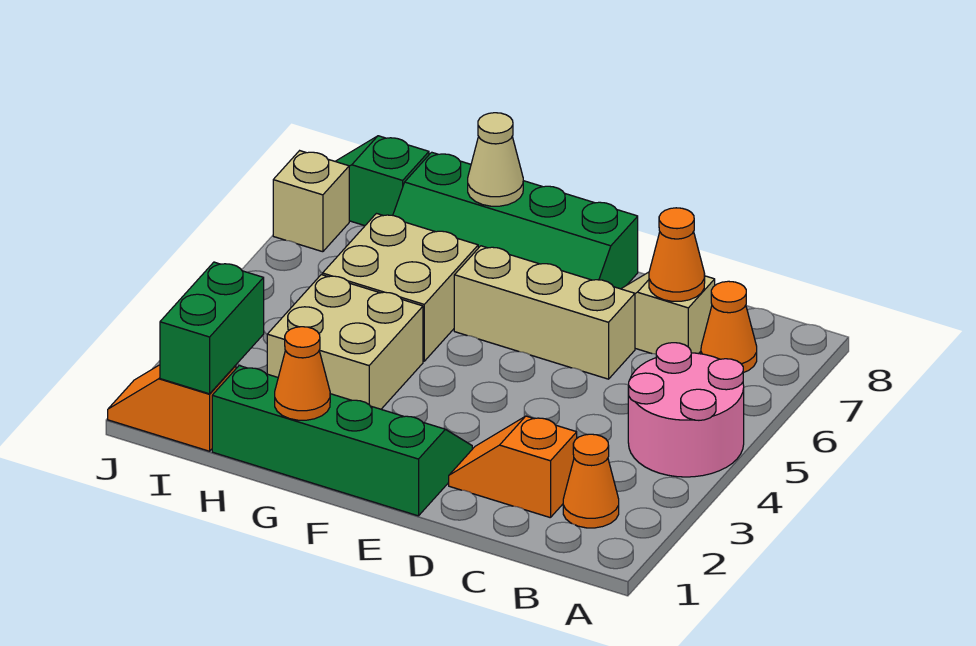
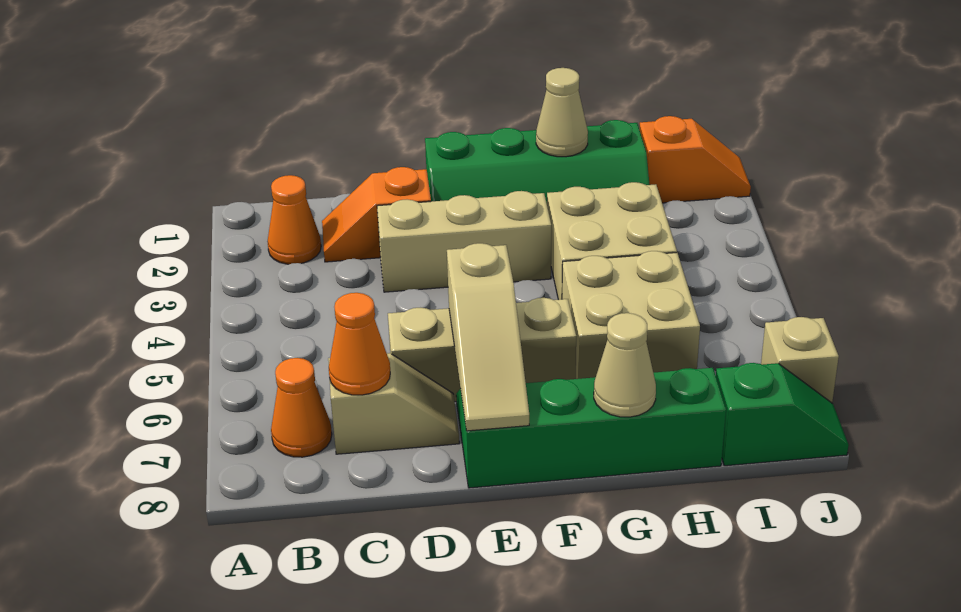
pink round brick A4:B5 level 1 -> none
orange slope C2:D2 level 1 top C -> orange slope C2:D2 level 1 top D
none -> tan brick D3:F3 level 1
none -> tan slope E6:E8 level 2 top 6
orange cone G1 level 2 -> tan cone G1 level 2
green brick I1:I2 level 2 -> none

